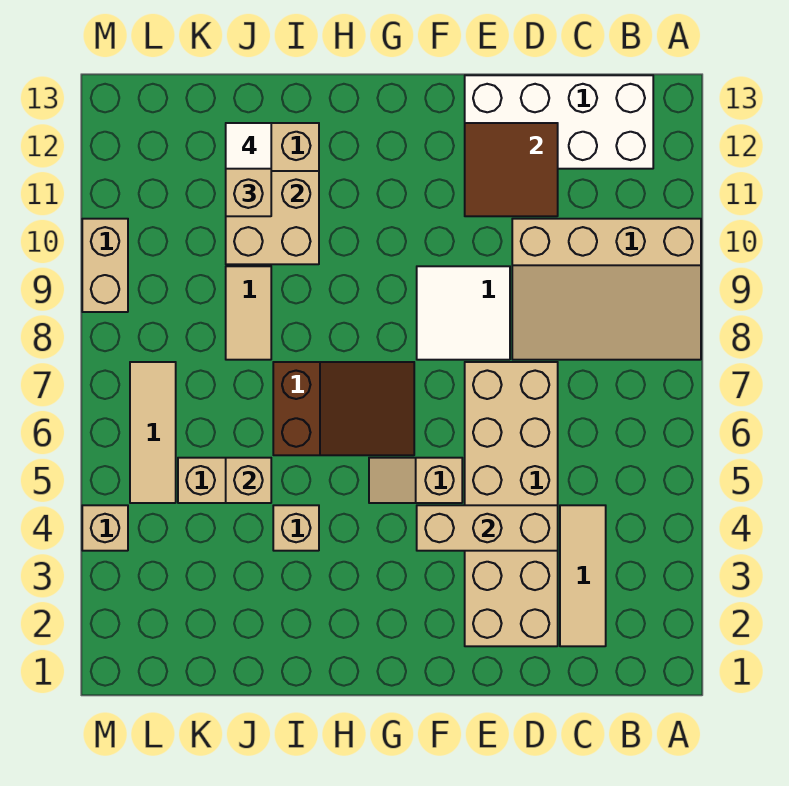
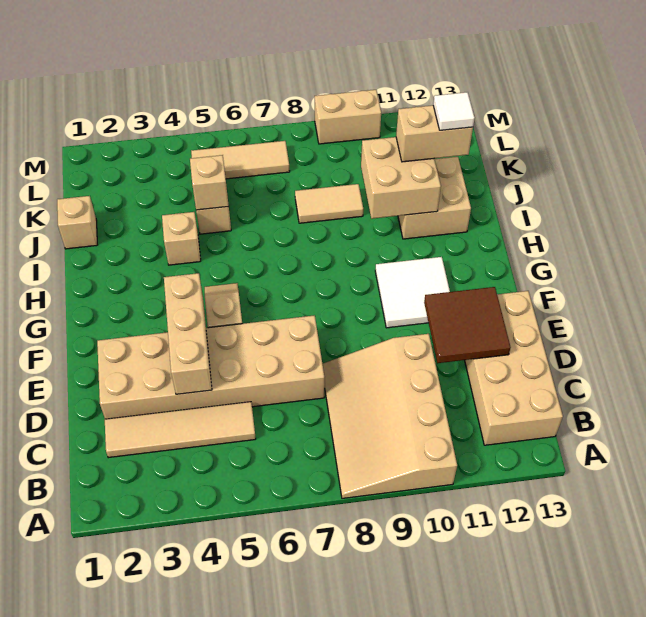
white brick B12:E13 level 1 -> tan brick B12:E13 level 1
tan tile C2:C4 level 1 -> tan tile C2:C5 level 1
white tile E8:F9 level 1 -> white tile F10:G11 level 1
brown slope G6:I7 level 1 top I -> none
tan brick M4 level 1 -> tan brick J1 level 1

